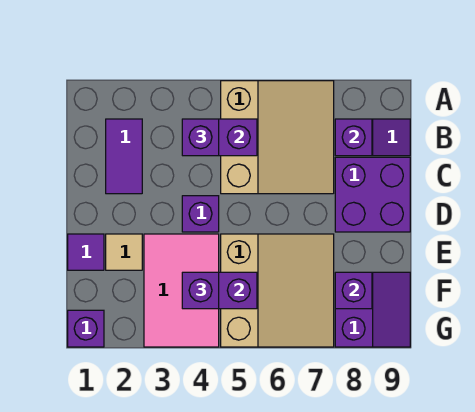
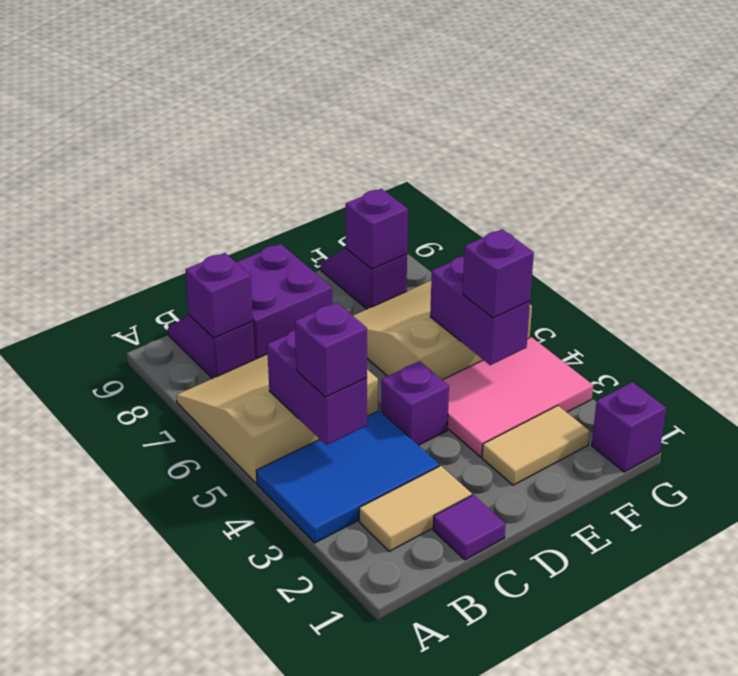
none -> blue tile A3:C4 level 1
purple tile B2:C2 level 1 -> tan tile B2:C2 level 1
purple tile E1 level 1 -> purple tile C1 level 1
tan tile E2 level 1 -> tan tile E2:F2 level 1
purple slope F8:G9 level 1 top 8 -> purple slope F8:F9 level 1 top 8

